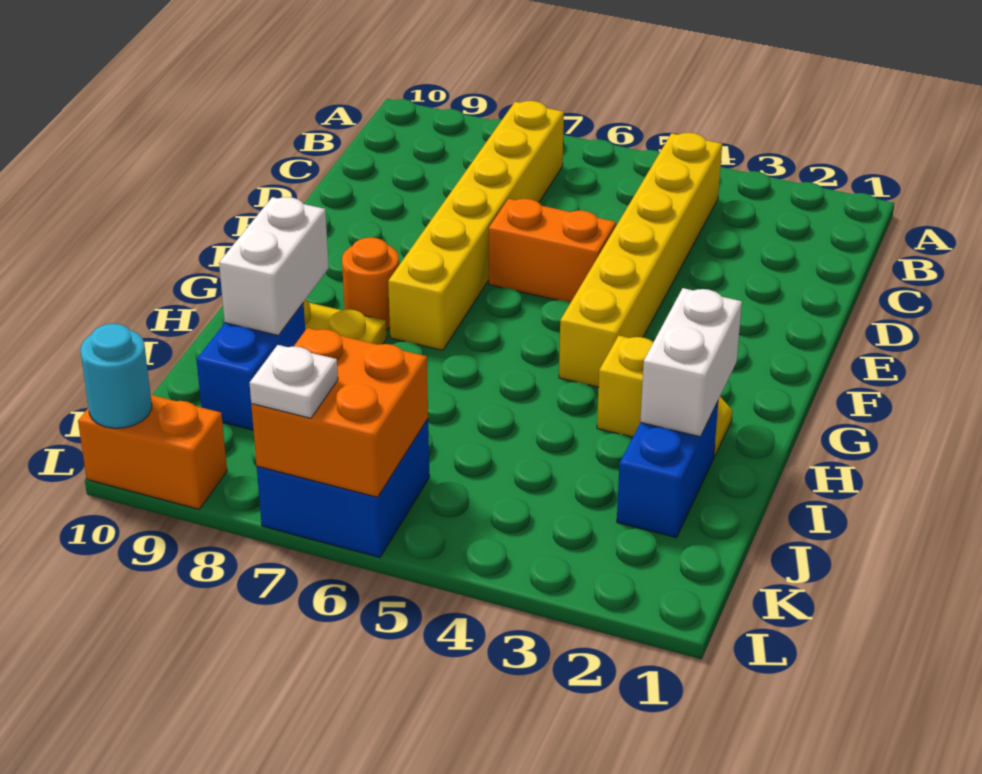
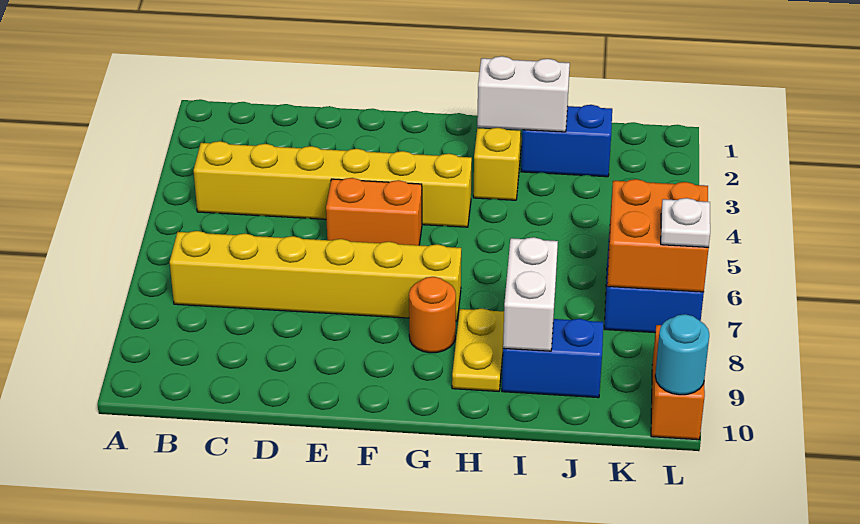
orange brick E5:E6 level 1 -> orange brick E5:F5 level 1
white brick H9:I9 level 2 -> white brick I8:I9 level 2

